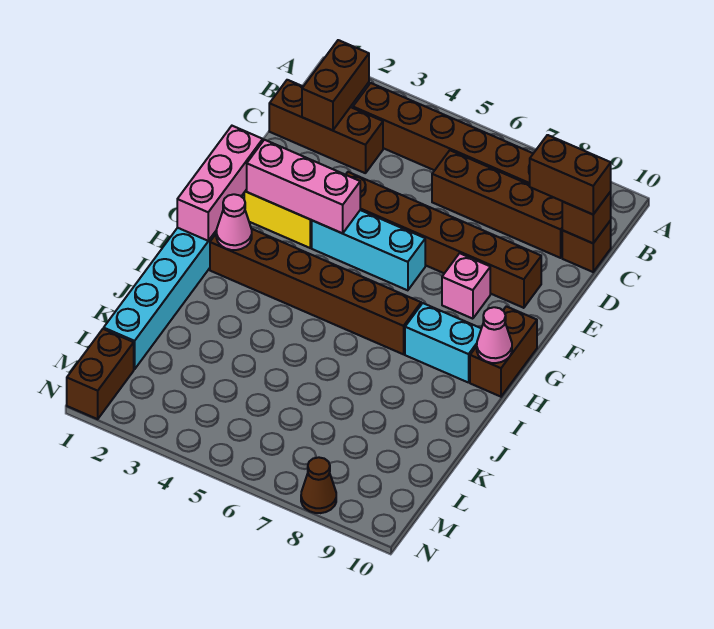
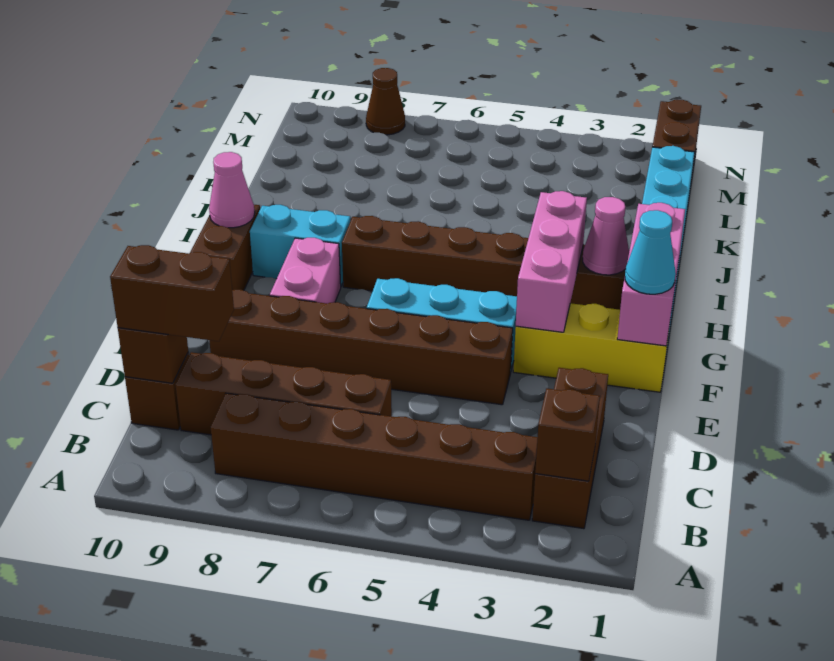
brown brick B2:C2 level 2 -> brown brick B2 level 2
brown brick C1:C3 level 1 -> brown brick B2:D2 level 1
none -> cyan cone F1 level 3
pink brick F2:F4 level 2 -> pink brick F3:H3 level 2
pink brick F8 level 1 -> pink brick F8:G8 level 1

